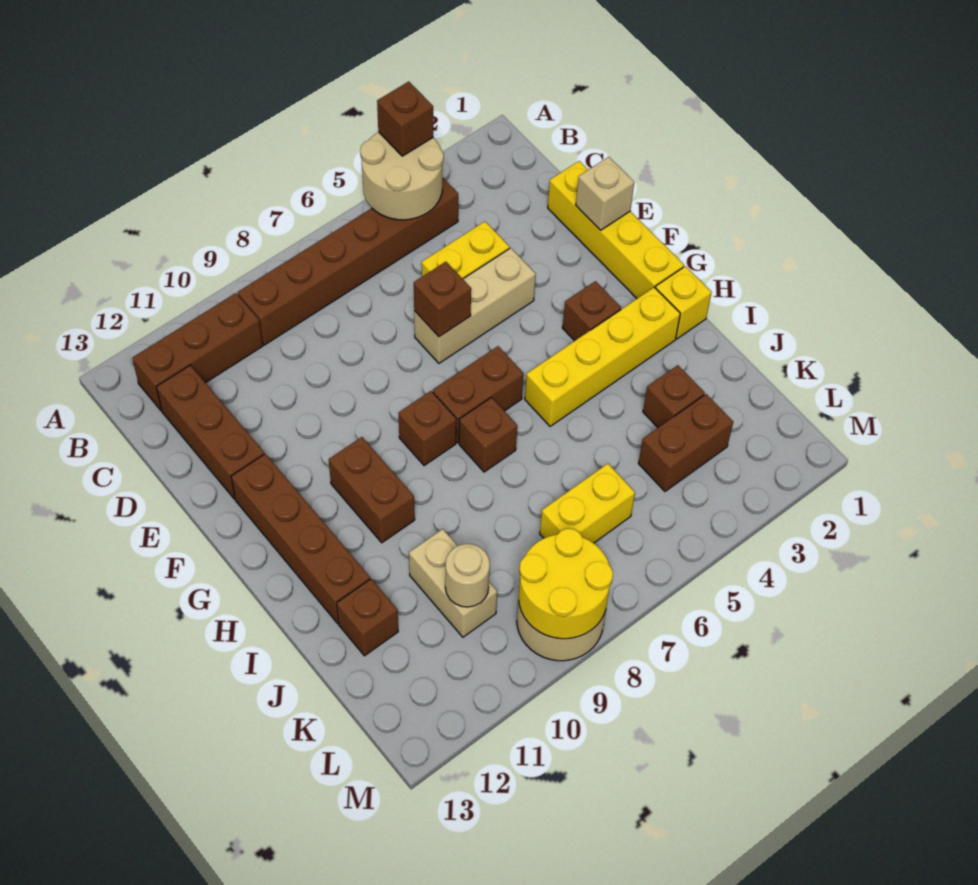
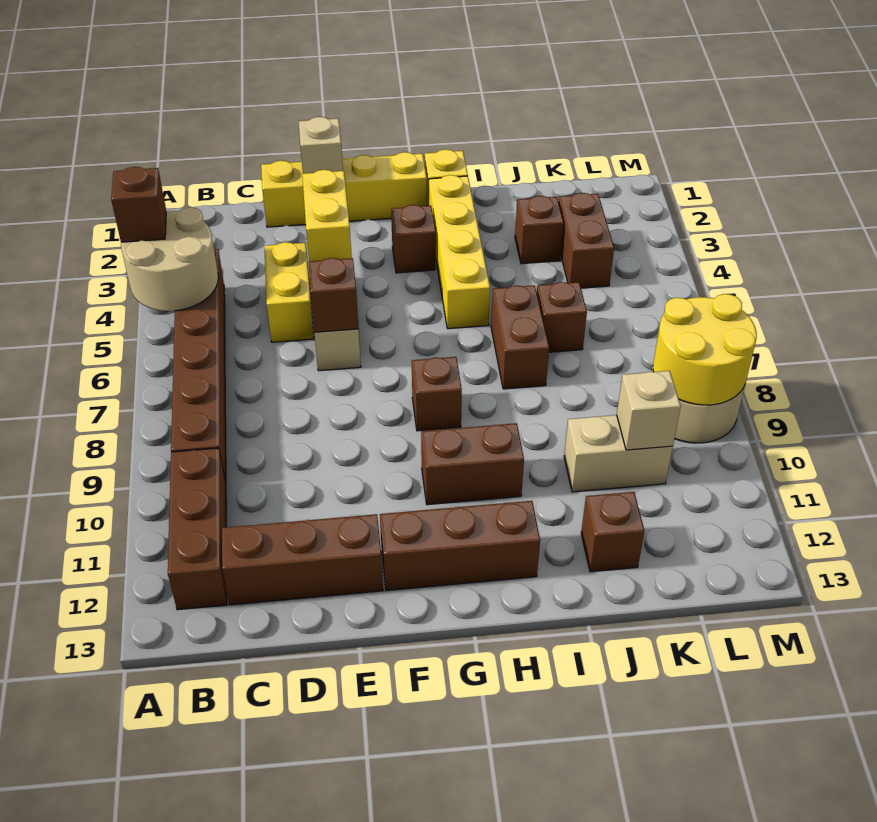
brown brick F12:I12 level 1 -> brown brick F12:H12 level 1
brown brick G6:G7 level 1 -> brown brick I6:I7 level 1
brown brick H7 level 1 -> brown brick J6 level 1
yellow brick K6:K7 level 1 -> yellow brick E3:E4 level 2
tan round brick K10 level 2 -> tan brick K10 level 2

